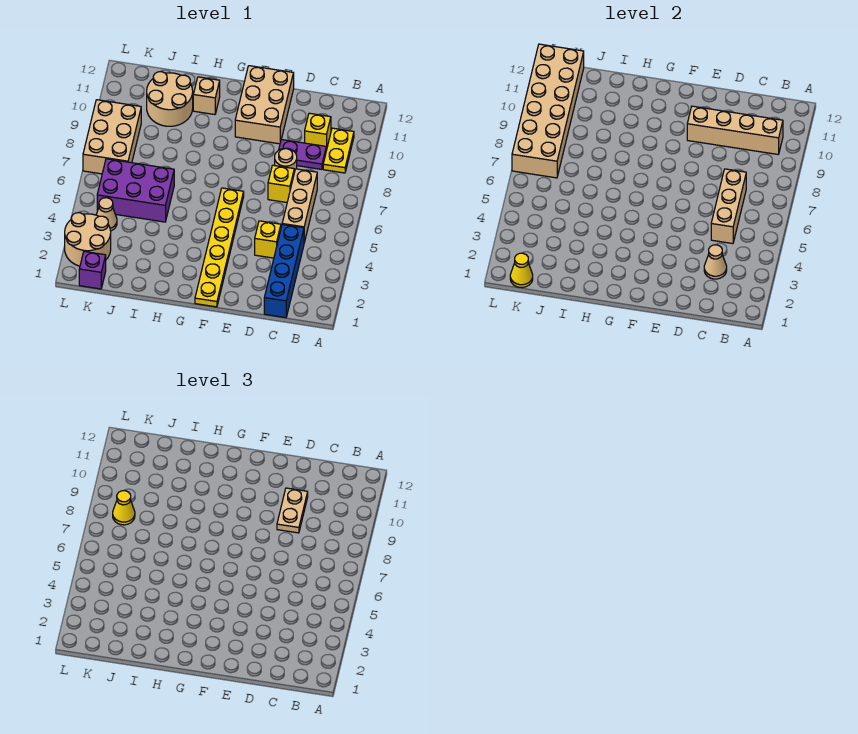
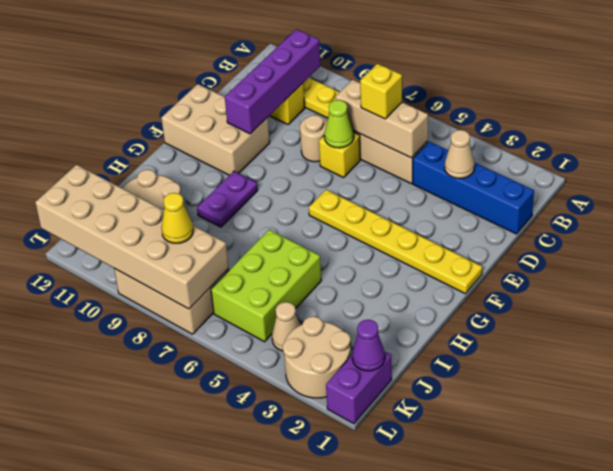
tan brick B10:E10 level 2 -> purple brick B10:E10 level 2
purple plate C9:D9 level 1 -> purple plate G9:H9 level 1
yellow brick D4 level 1 -> yellow brick C6 level 3
none -> lime cone D7 level 2
tan plate D9:D10 level 3 -> none
tan brick H11 level 1 -> none
purple brick I5:K6 level 1 -> lime brick I5:K6 level 1
purple brick K1 level 1 -> purple brick K1:L1 level 1
yellow cone K1 level 2 -> purple cone K1 level 2

